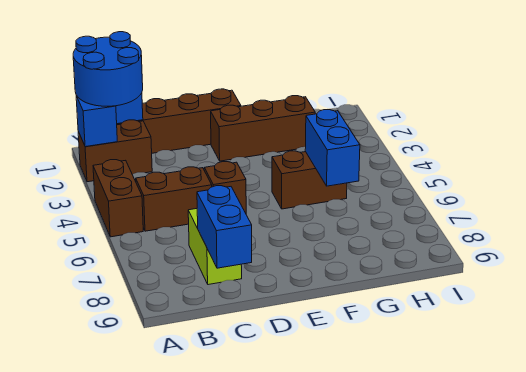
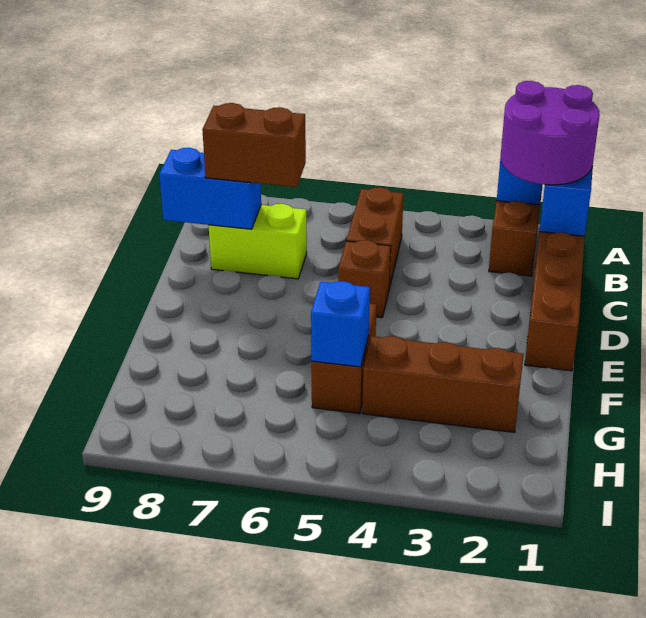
blue round brick A1:B2 level 3 -> purple round brick A1:B2 level 3
brown brick A4:A5 level 1 -> brown brick C7:C8 level 3
brown brick E2:G2 level 1 -> brown brick G2:G4 level 1
blue brick G5:G6 level 2 -> blue brick G5 level 2

